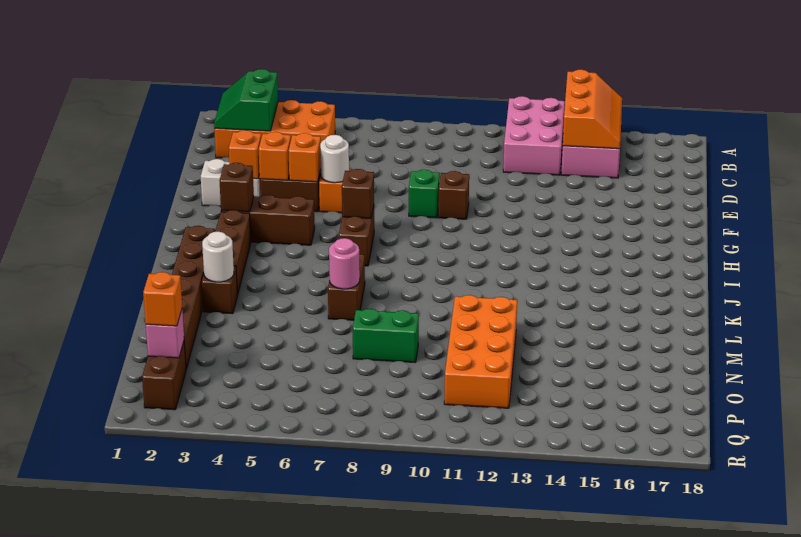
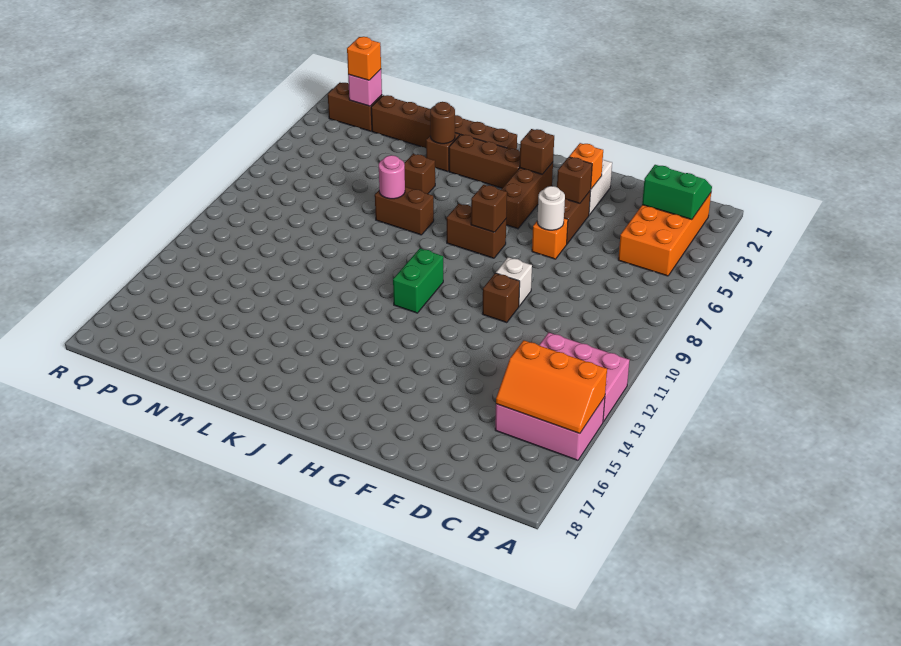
orange brick F4 level 2 -> brown brick F4 level 2
orange brick F5 level 2 -> none
green brick F9 level 1 -> white brick F9 level 1
white round brick L3 level 2 -> brown round brick L3 level 2
none -> brown brick L5 level 1
orange brick M11:P12 level 1 -> none
green brick N8:N9 level 1 -> green brick I10:I11 level 1

